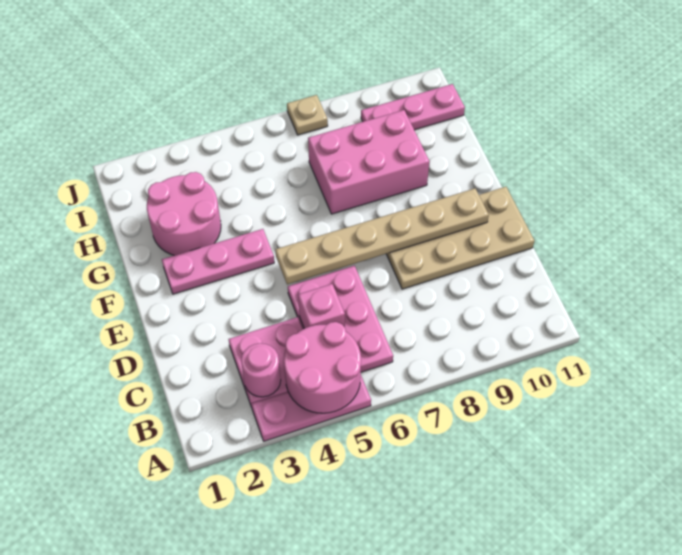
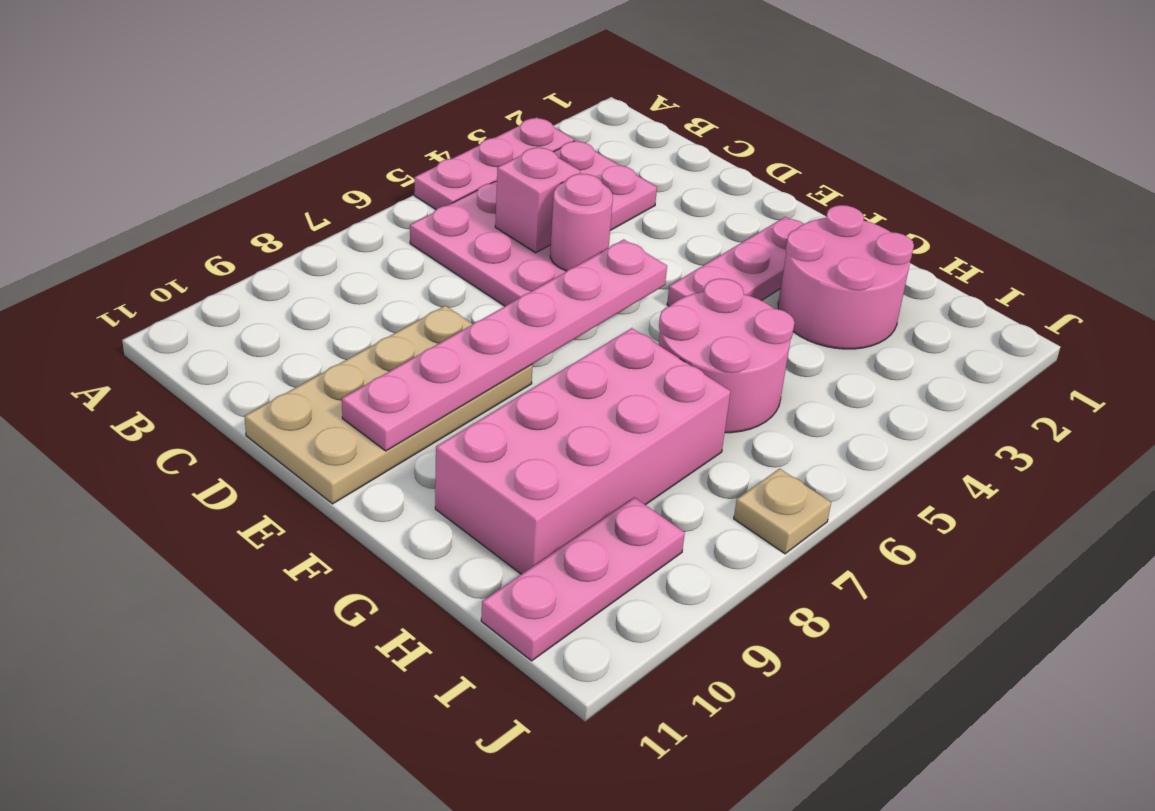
pink round brick A4:B5 level 2 -> pink round brick G5:H6 level 1
pink round brick B3 level 2 -> pink round brick D5 level 2
tan plate E5:E10 level 2 -> pink plate E5:E10 level 2
pink brick G7:H9 level 1 -> pink brick G7:H10 level 1

